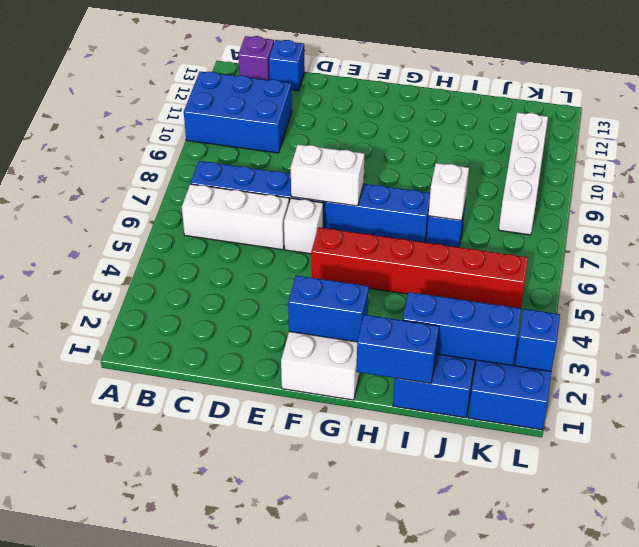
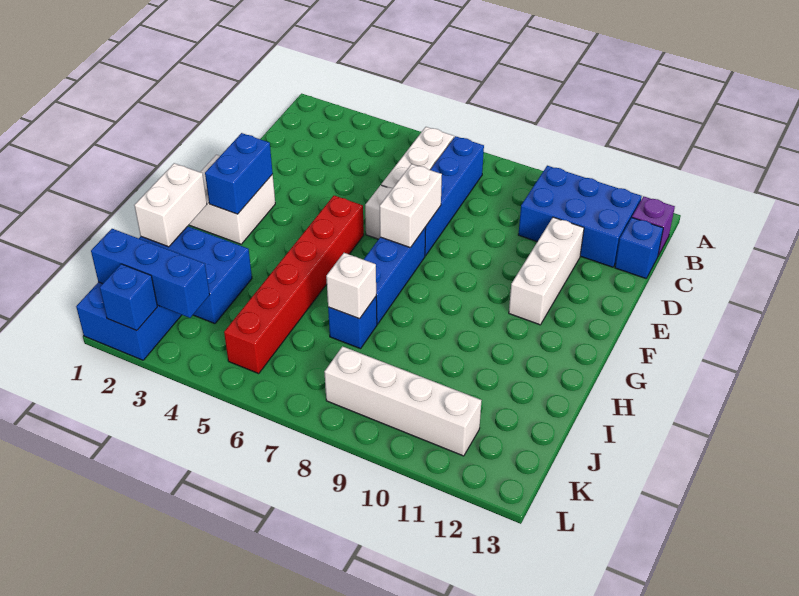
blue brick A10:C11 level 1 -> blue brick B10:C12 level 1
none -> white brick D11:F11 level 1
blue brick H1:I1 level 2 -> white brick H1:I1 level 2
blue brick I2:K2 level 2 -> blue brick K1:K3 level 2

